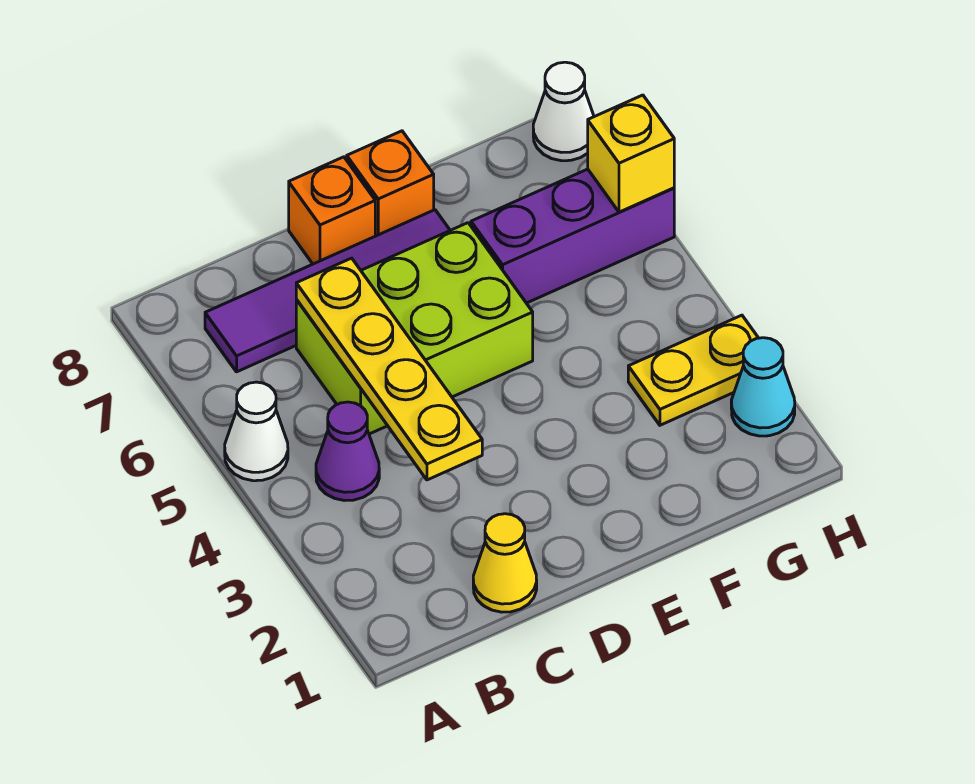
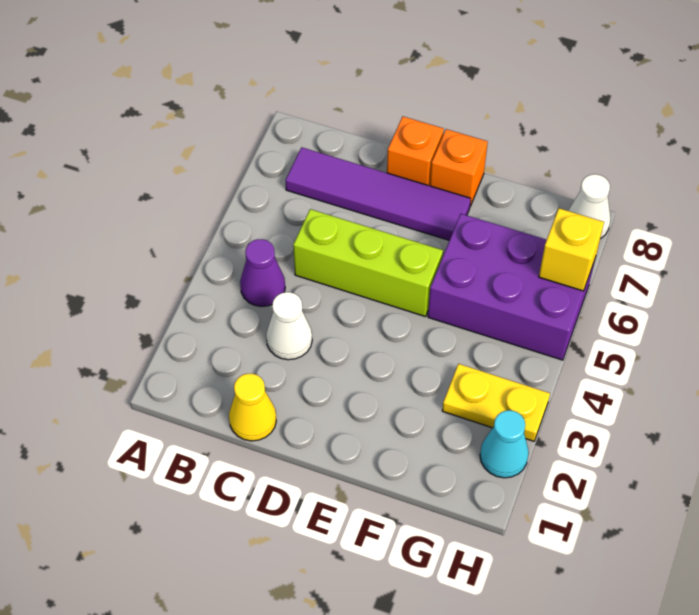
white cone A5 level 1 -> white cone C3 level 1
yellow plate C3:C6 level 2 -> none
lime brick C5:E6 level 1 -> lime brick C5:E5 level 1
purple brick F6:H6 level 1 -> purple brick F5:H6 level 1

